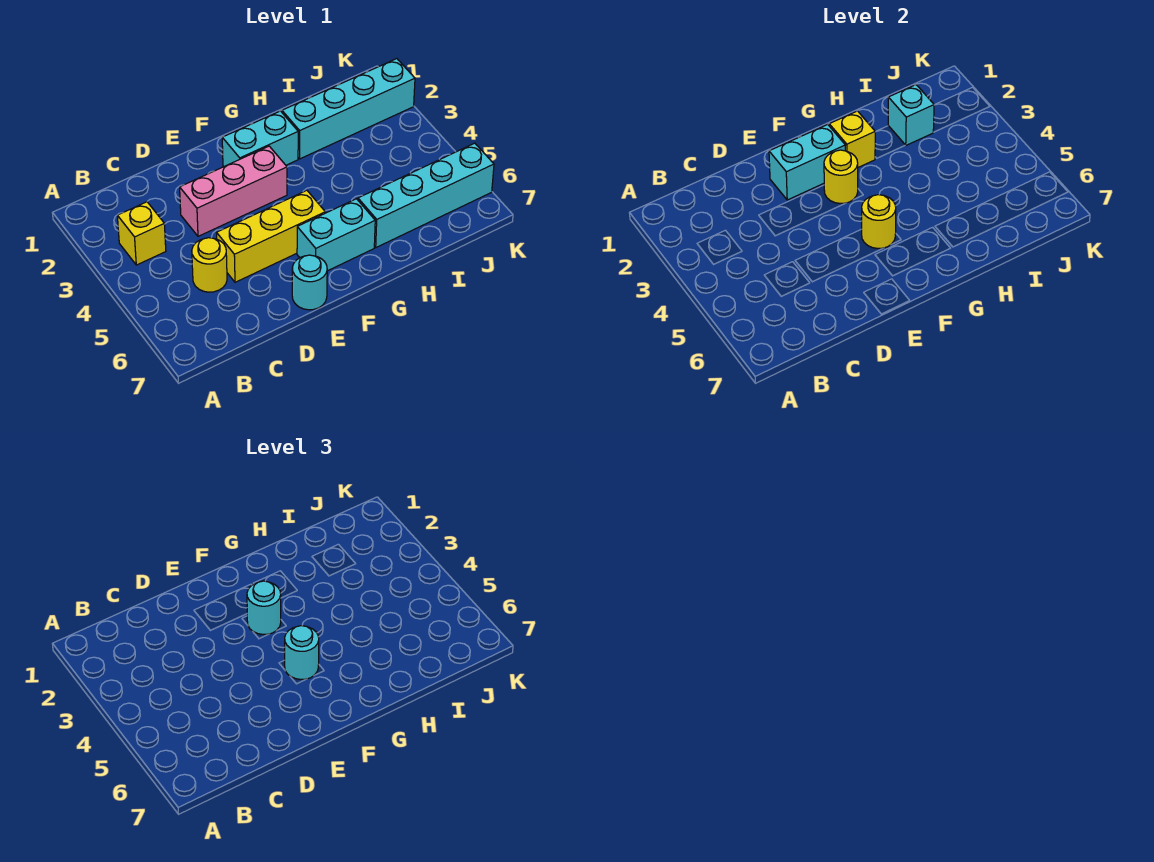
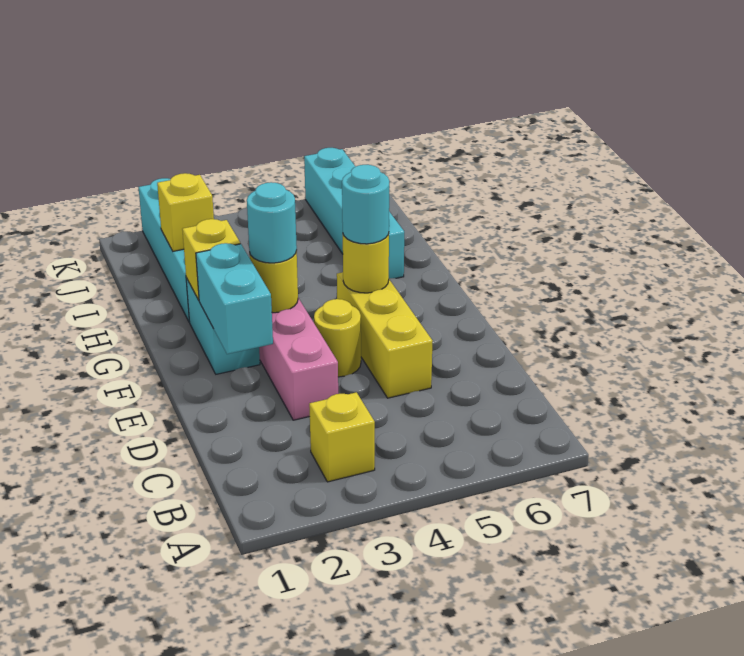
yellow round brick C5 level 1 -> yellow round brick E4 level 1
cyan round brick E7 level 1 -> none
cyan brick F6:G6 level 1 -> none
cyan brick I2 level 2 -> yellow brick I2 level 2

